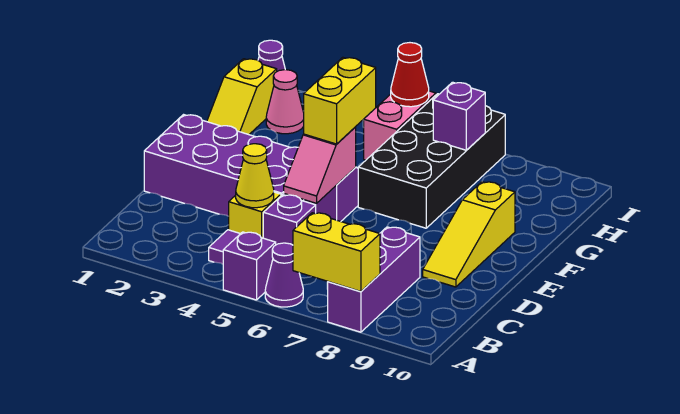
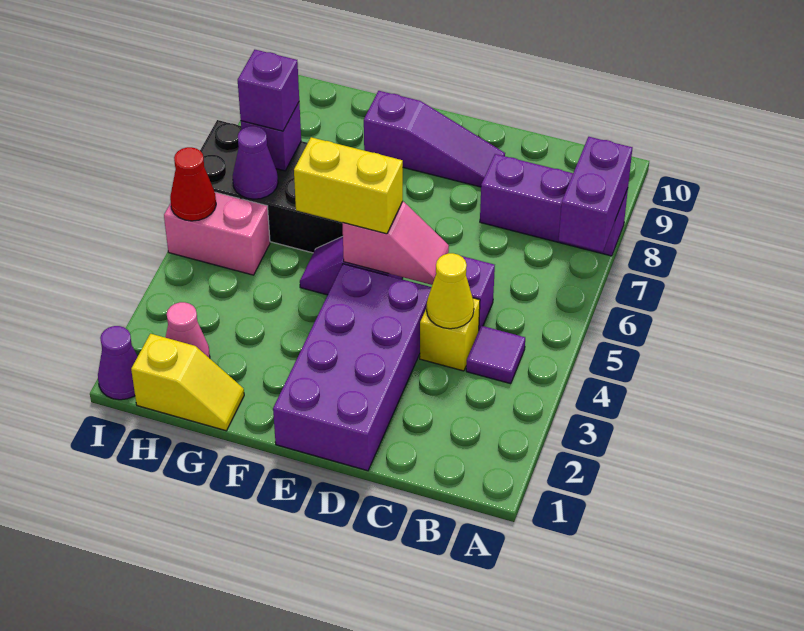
purple brick A5 level 1 -> purple brick H7 level 3
purple cone A6 level 1 -> purple cone H6 level 2
yellow brick A7:A8 level 2 -> purple brick A7:A8 level 2
yellow slope D9:F9 level 1 top F -> purple slope D9:F9 level 1 top F

